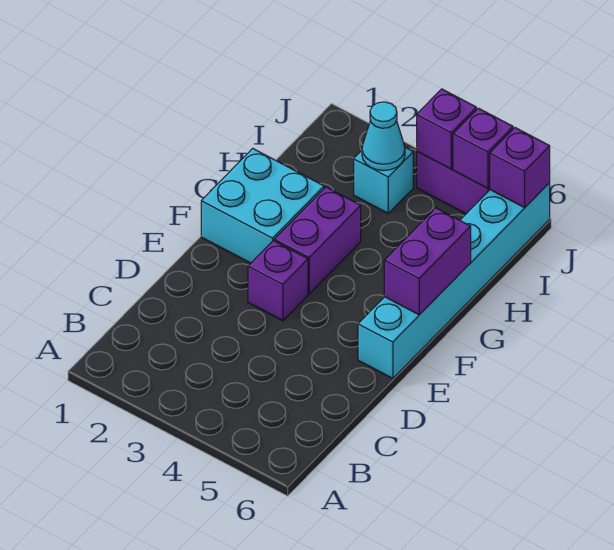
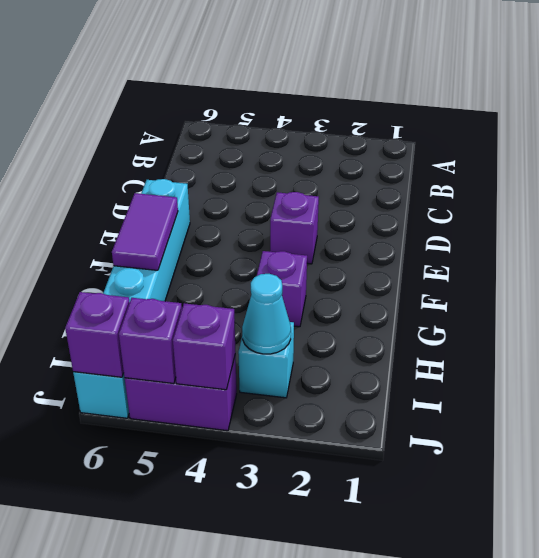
cyan brick F1:G2 level 1 -> none
purple brick F3:G3 level 1 -> purple brick G3 level 1
purple brick F6:G6 level 2 -> purple tile F6:G6 level 2

